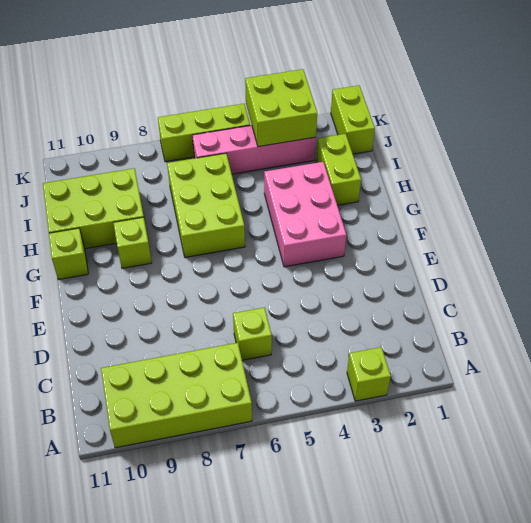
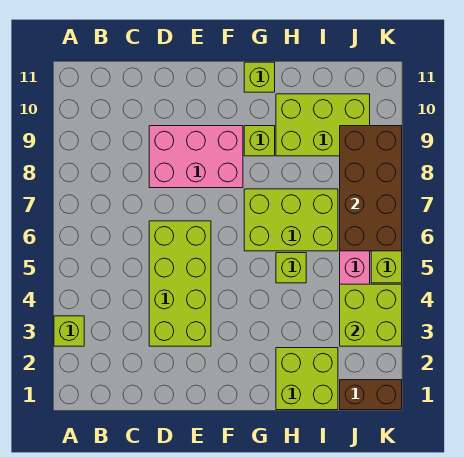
lime brick A7:B10 level 1 -> lime brick D3:E6 level 1
lime brick C6 level 1 -> lime brick H5 level 1
pink brick F3:H4 level 1 -> pink brick D8:F9 level 1
lime brick H2:I2 level 1 -> lime brick H1:I2 level 1
lime brick H9:I11 level 1 -> lime brick H9:J10 level 1
lime brick J1:K1 level 1 -> brown brick J1:K1 level 1
none -> brown brick J6:K9 level 2

